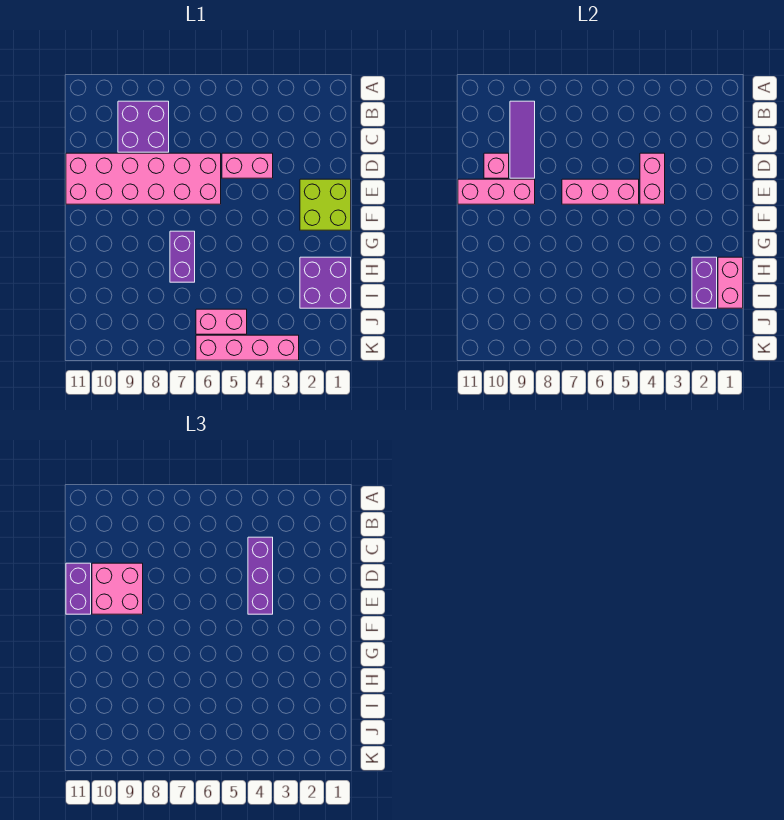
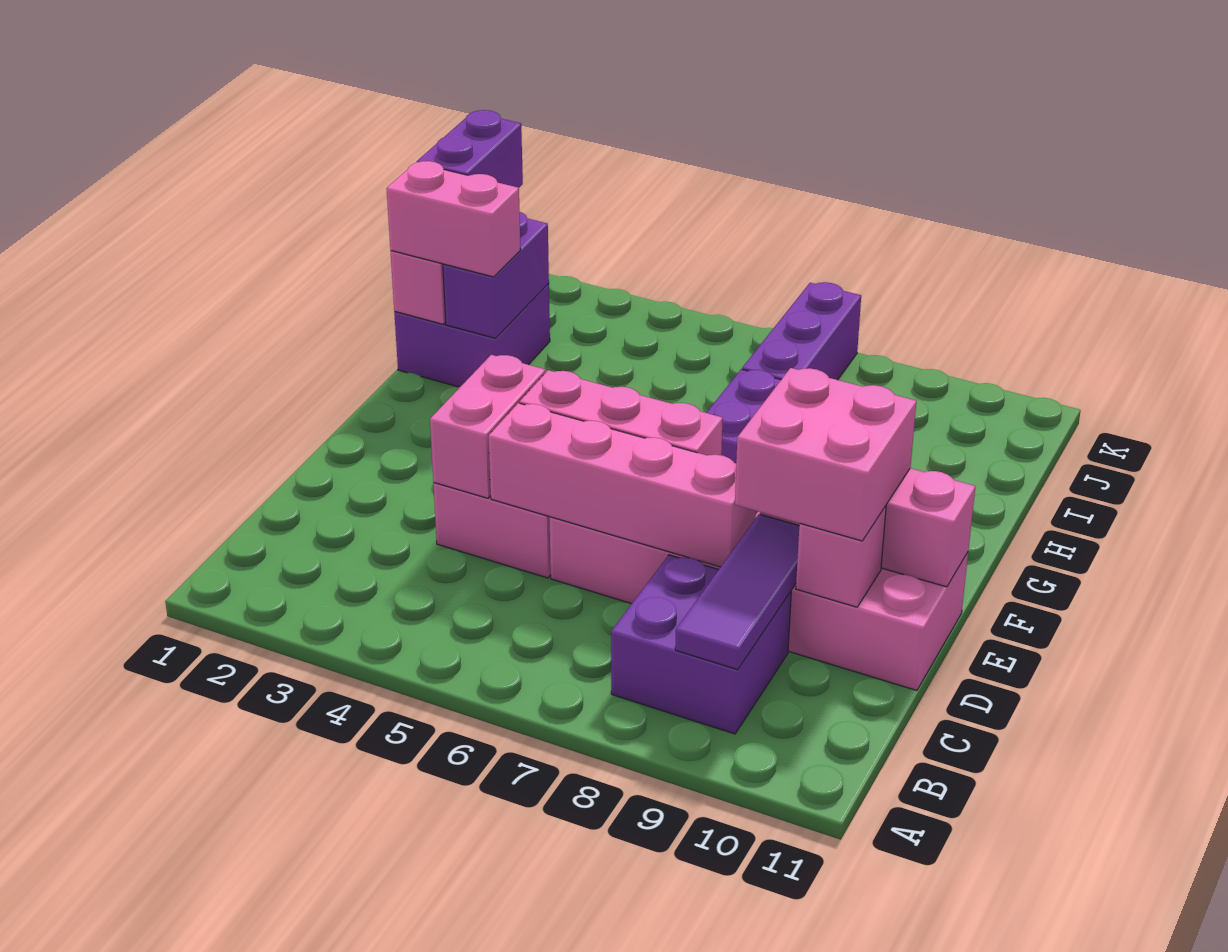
purple brick C4:E4 level 3 -> purple brick I7:K7 level 1
purple brick D11:E11 level 3 -> purple brick I1:J1 level 3
lime brick E1:F2 level 1 -> none
pink brick J5:J6 level 1 -> pink brick H1:H2 level 3
pink brick K3:K6 level 1 -> pink brick D5:D8 level 2

